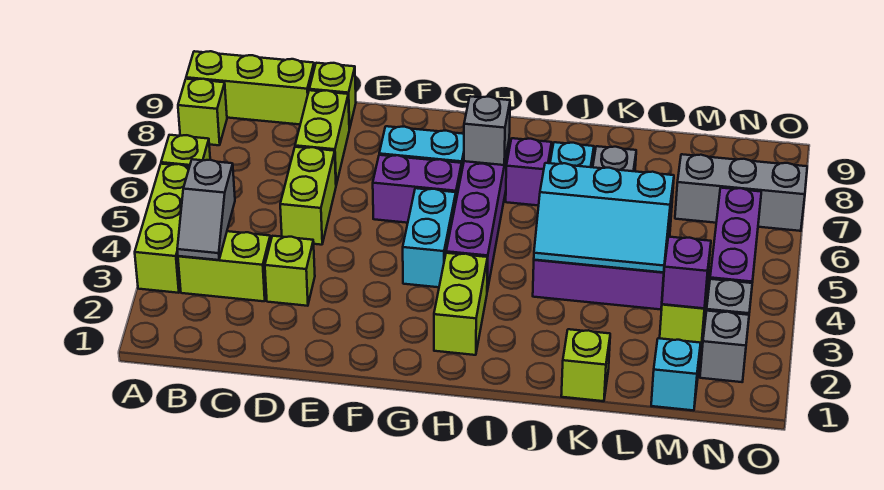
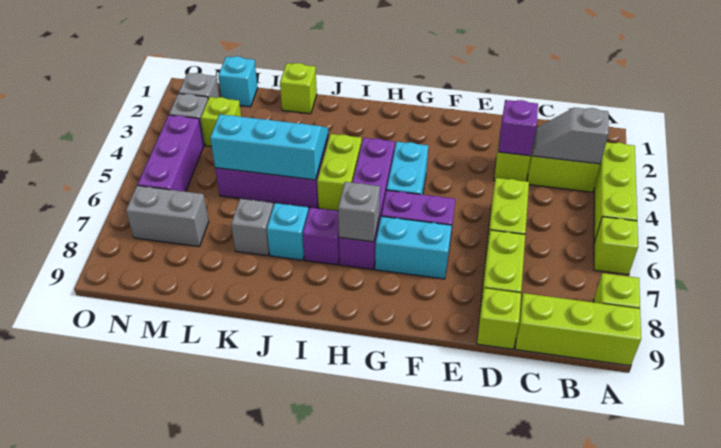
grey slope B3:B4 level 2 top 4 -> grey slope B3:C3 level 2 top B
lime brick H2:H3 level 1 -> lime brick I4:I5 level 1
purple brick M3 level 2 -> purple brick D3 level 2
grey brick M7:O7 level 1 -> grey brick M7:N7 level 1

